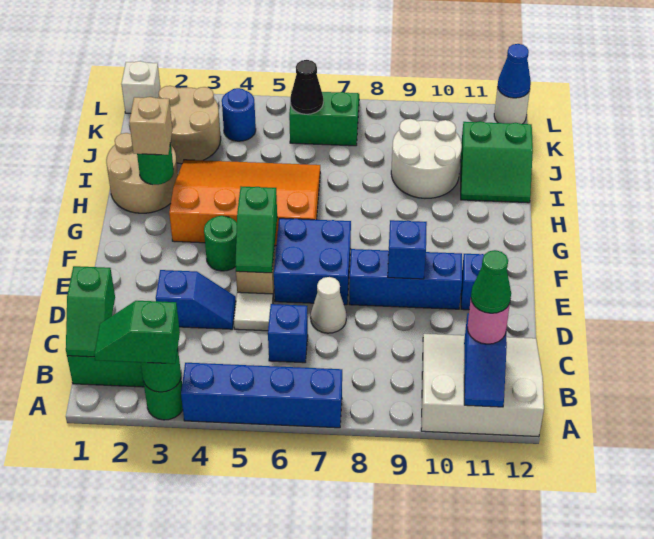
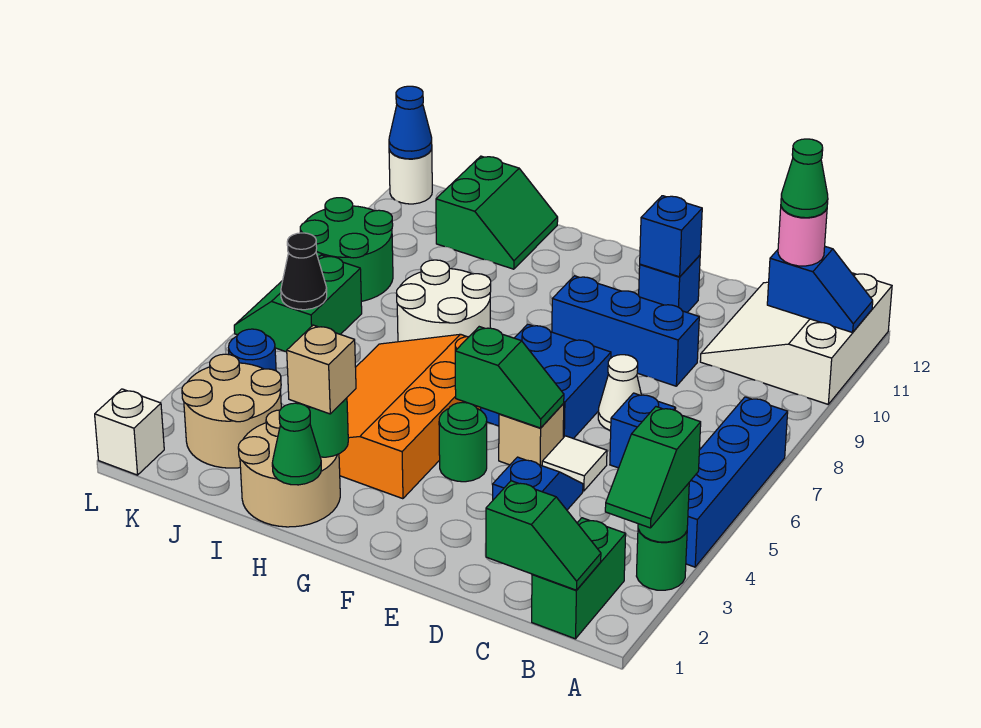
blue brick E8:E10 level 1 -> blue brick D9:F9 level 1
blue brick E9 level 2 -> blue brick E11 level 2
none -> green cone H1 level 2
white round brick I9:J10 level 1 -> white round brick H7:I8 level 1
none -> green round brick K8:L9 level 1

